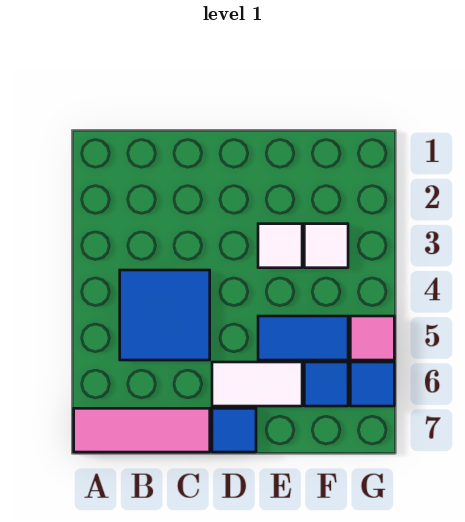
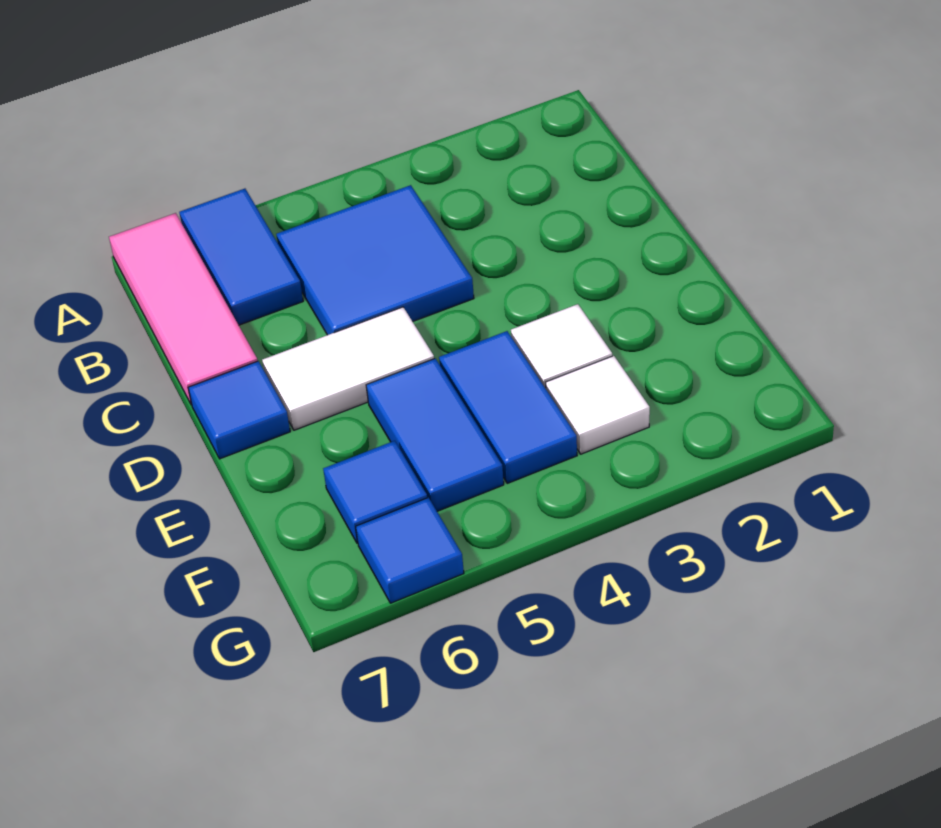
none -> blue tile A6:B6 level 1
white tile D6:E6 level 1 -> white tile D5:D6 level 1
none -> blue tile E4:F4 level 1
pink tile G5 level 1 -> none

